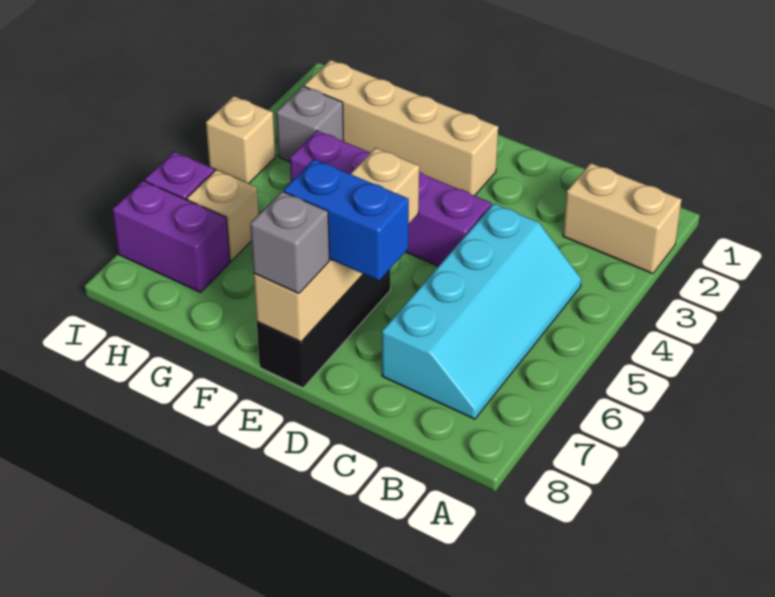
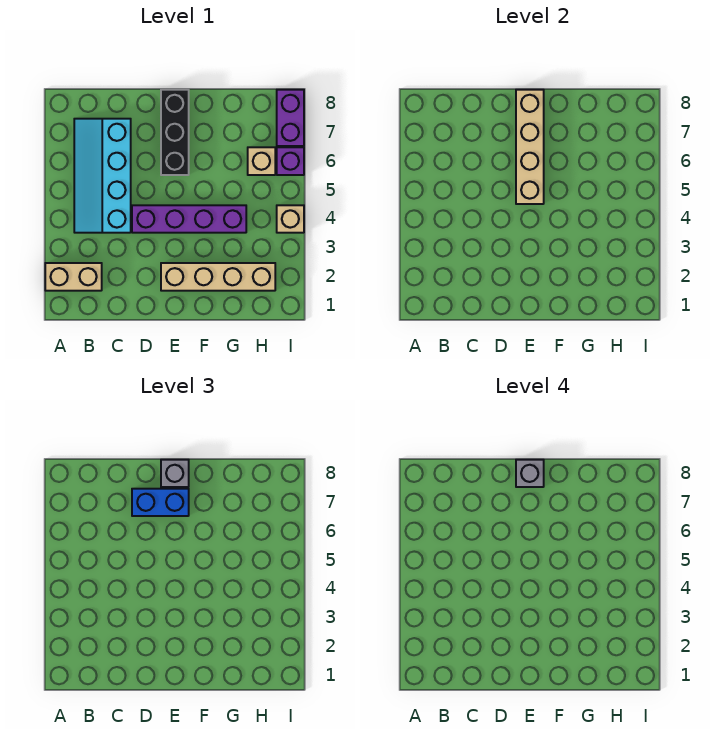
grey brick H3 level 1 -> grey brick E8 level 4
purple brick H7:I7 level 1 -> purple brick I7:I8 level 1

